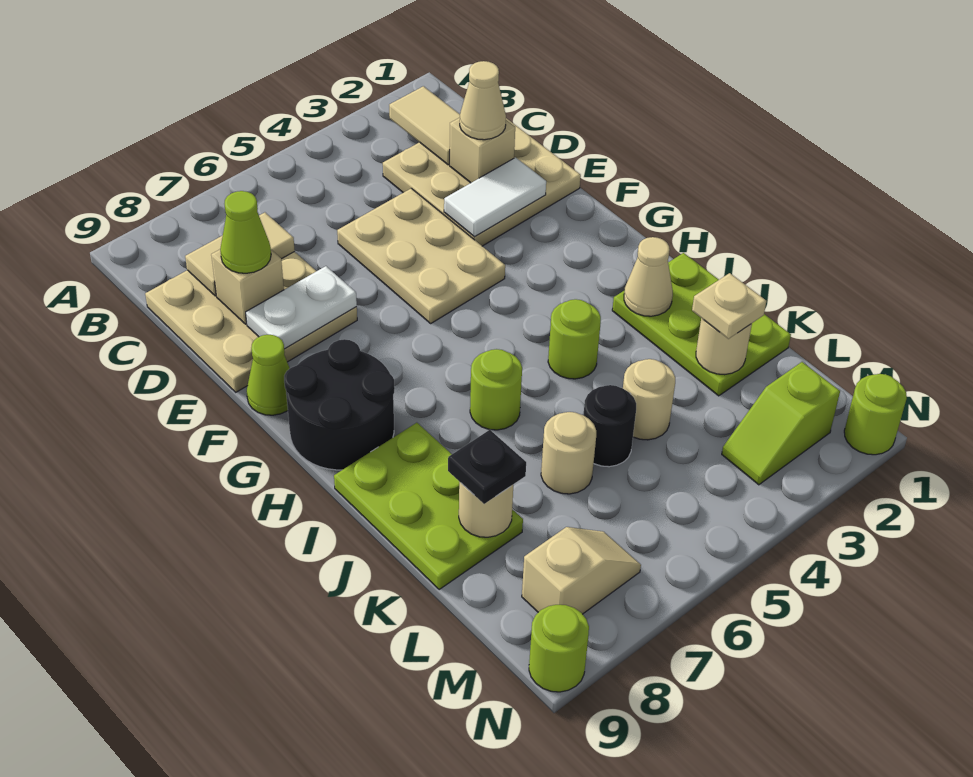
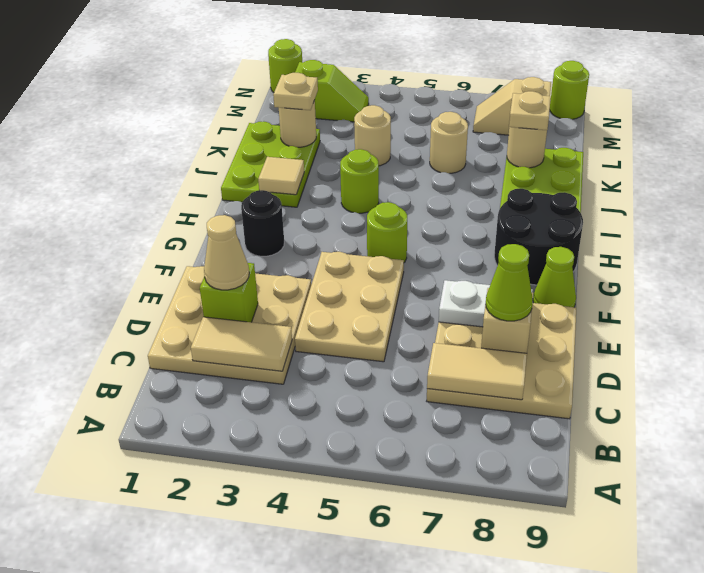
tan tile B2:C2 level 2 -> tan tile C2:C3 level 2
tan brick D2 level 2 -> lime brick D2 level 2
white tile E2:E3 level 2 -> none
tan cone I2 level 2 -> tan tile I2 level 2
lime round brick I6 level 1 -> lime round brick G5 level 1
black round brick K5 level 1 -> black round brick G2 level 1
black plate K8 level 3 -> tan plate K8 level 3

